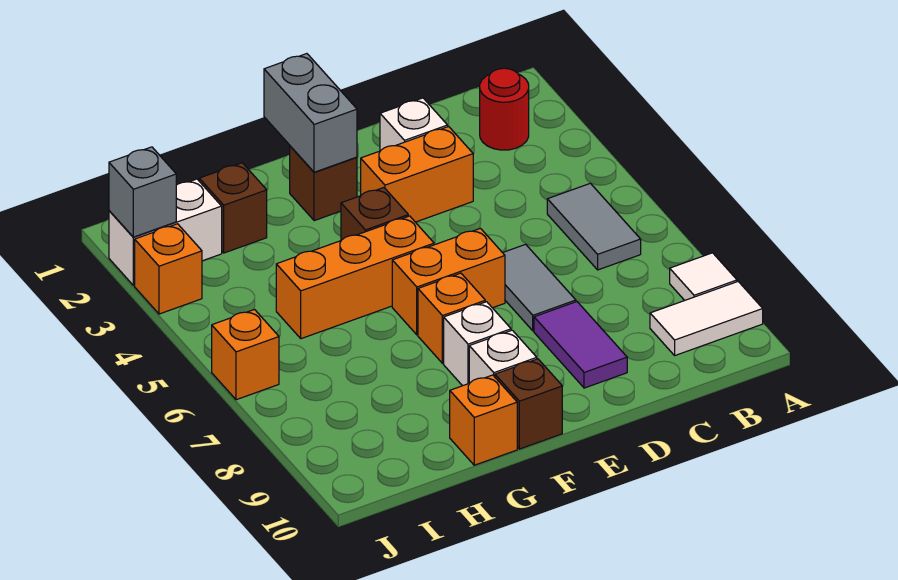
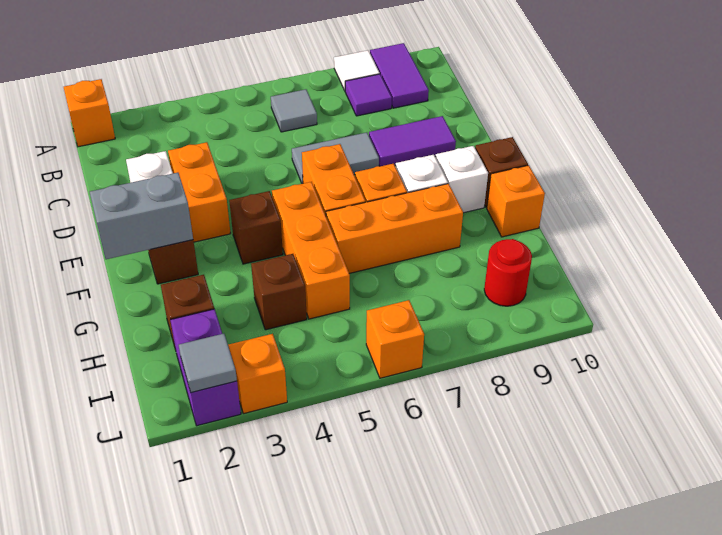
none -> orange brick A1 level 1
white tile A9:B9 level 1 -> purple tile A9:B9 level 1
red round brick B2 level 1 -> red round brick I9 level 1
grey tile B5:B6 level 1 -> grey tile B6 level 1
none -> purple tile B8 level 1
none -> orange brick G6:G8 level 1
none -> brown brick H4 level 1
white brick I2:J2 level 1 -> purple brick I2:J2 level 1
grey brick J2 level 2 -> grey tile J2 level 2

